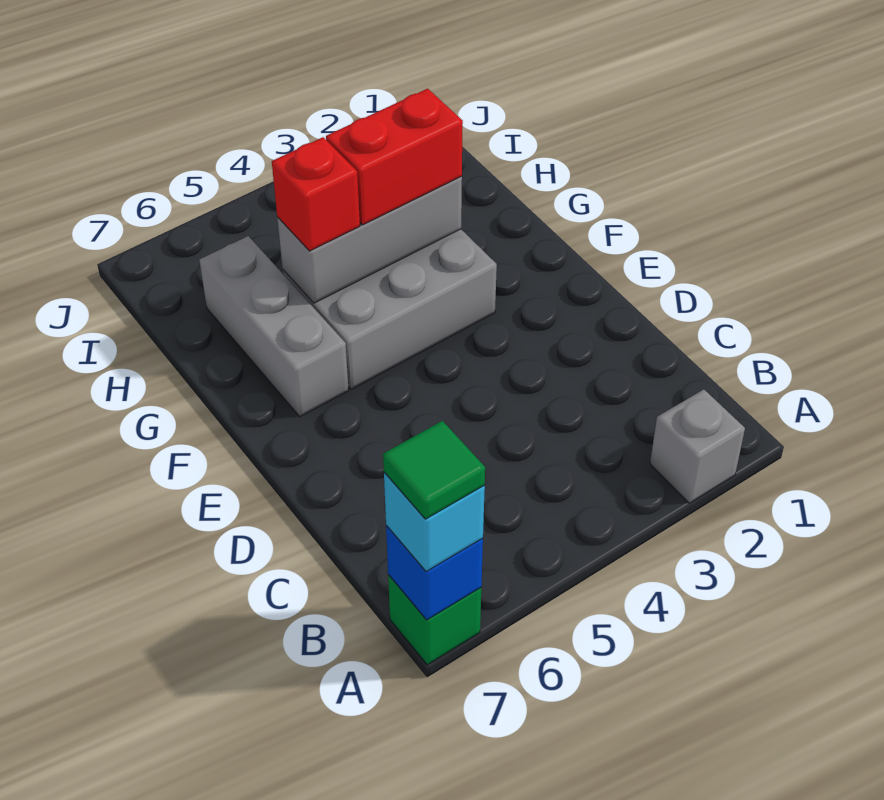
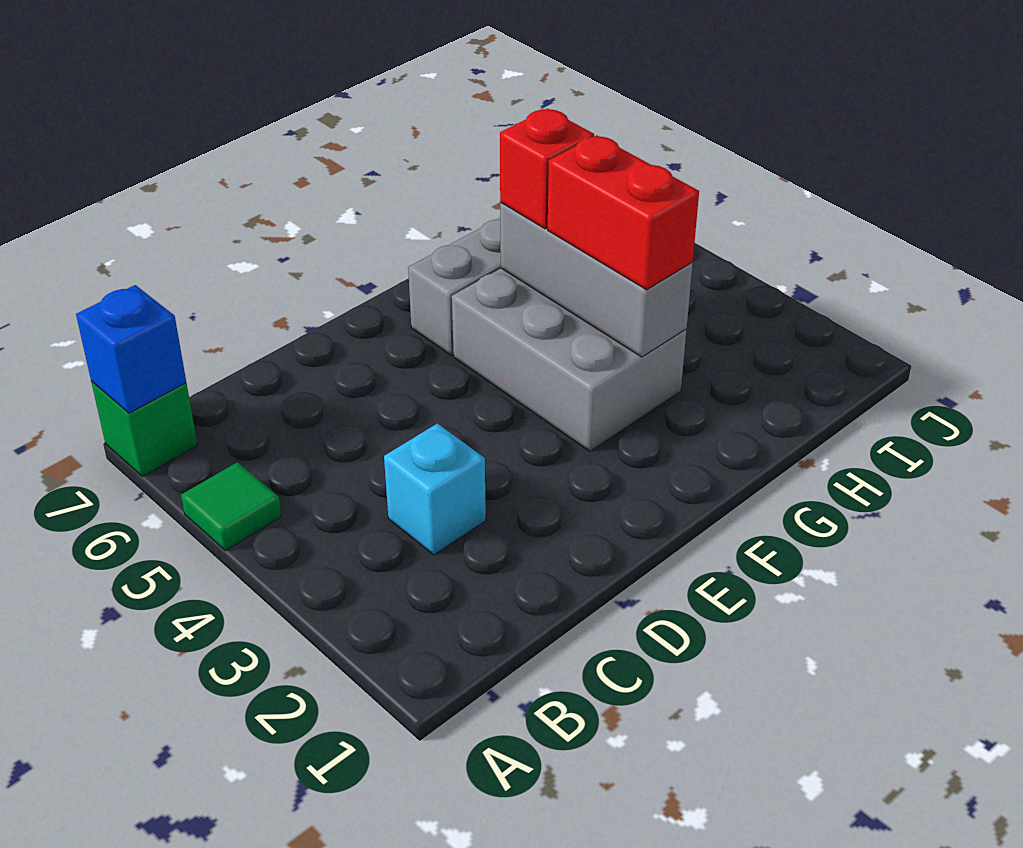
grey brick A2 level 1 -> none
cyan brick A7 level 3 -> cyan brick C3 level 1
green tile A7 level 4 -> green tile A5 level 1

